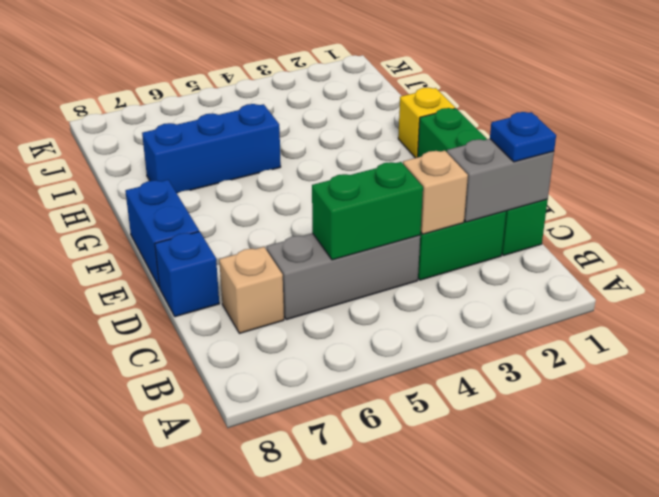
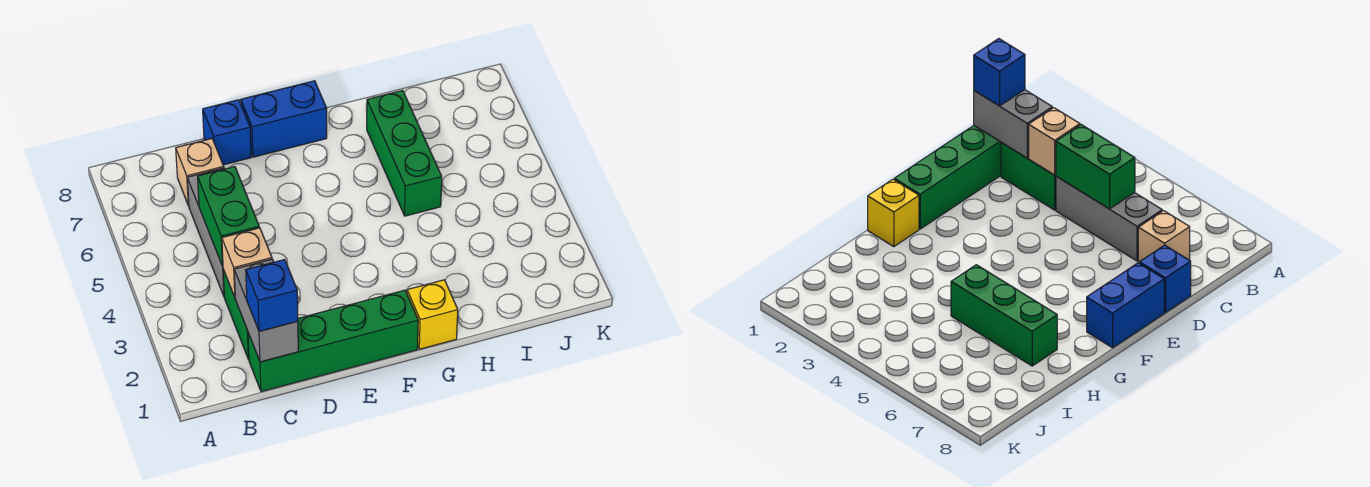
blue plate C1 level 3 -> blue brick C1 level 3
blue brick H5:H7 level 1 -> green brick H5:H7 level 1

